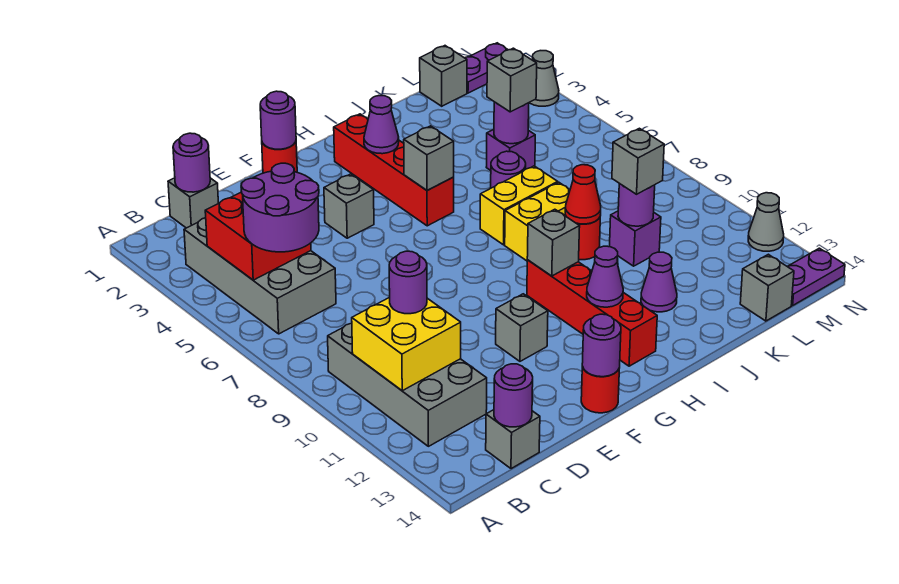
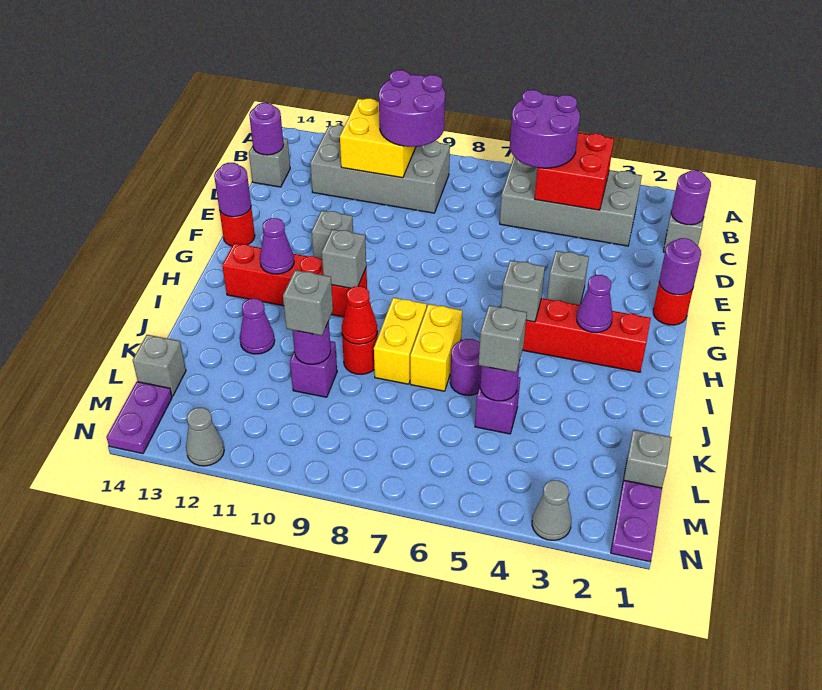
purple round brick C10 level 3 -> purple round brick B9:C10 level 3

